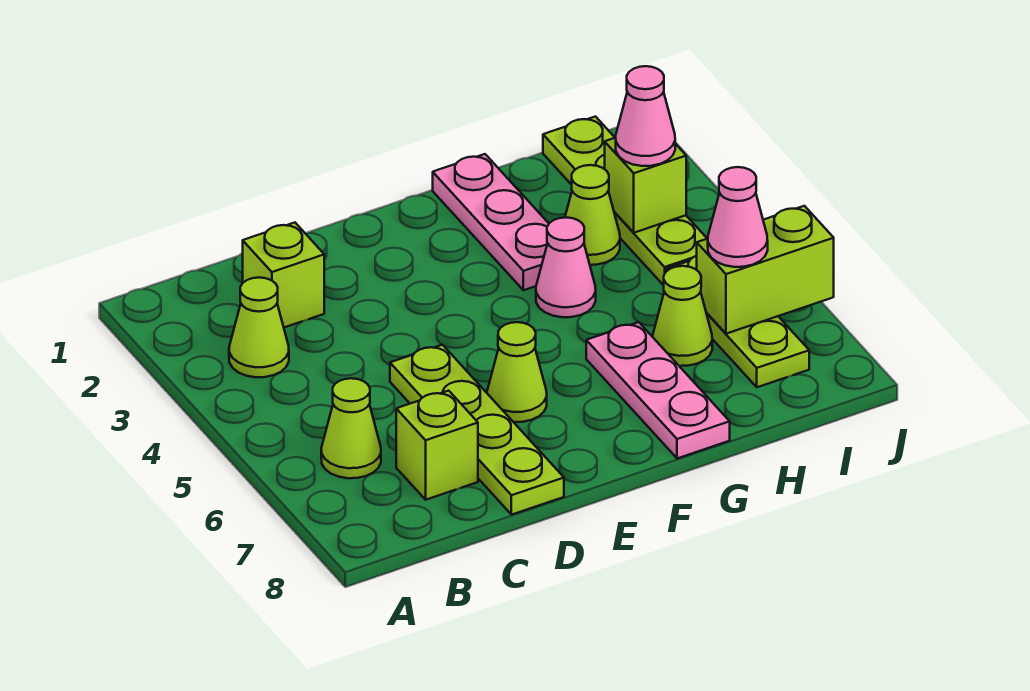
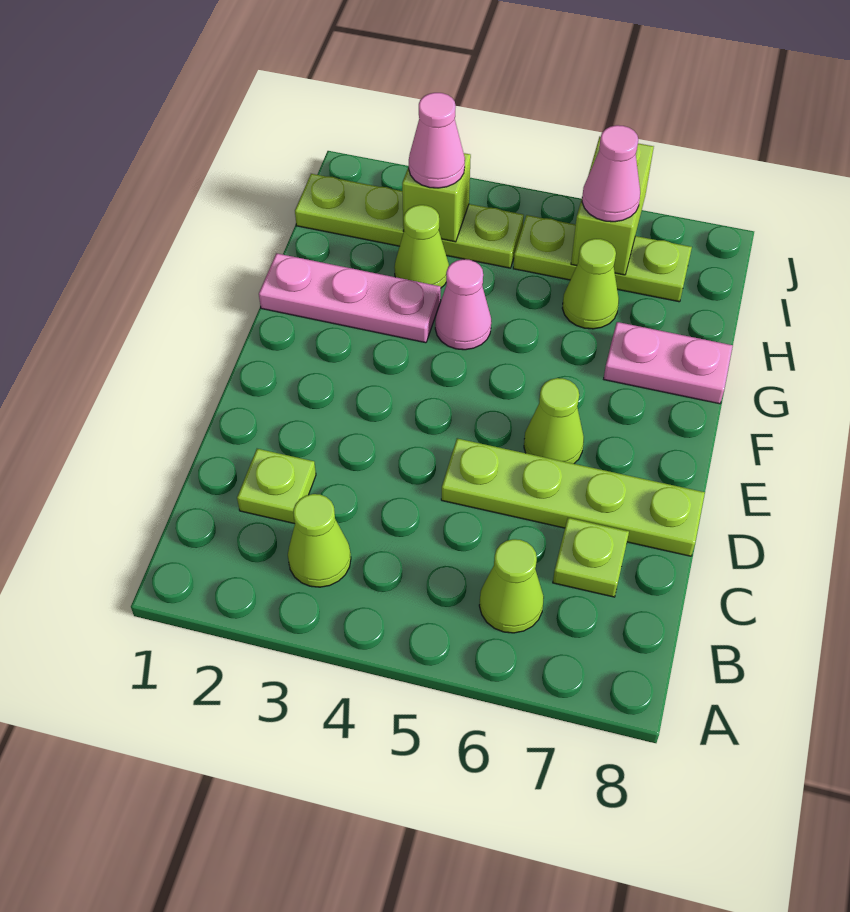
lime brick C2 level 1 -> lime plate C2 level 1
lime brick C7 level 1 -> lime plate C7 level 1
pink plate G6:G8 level 1 -> pink plate G7:G8 level 1

